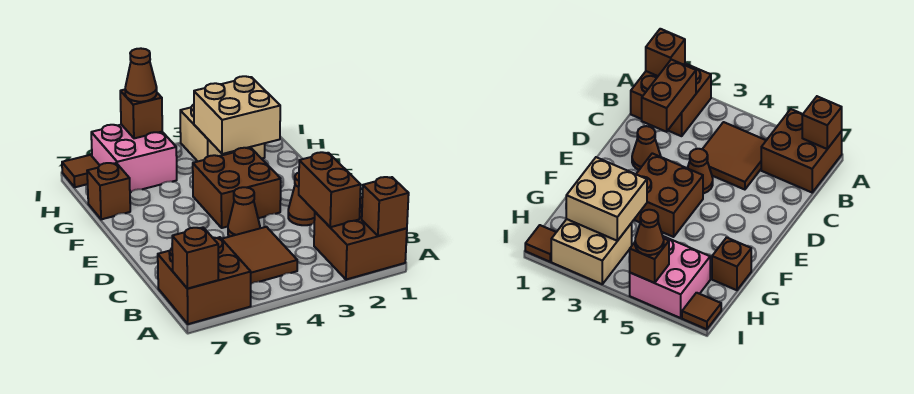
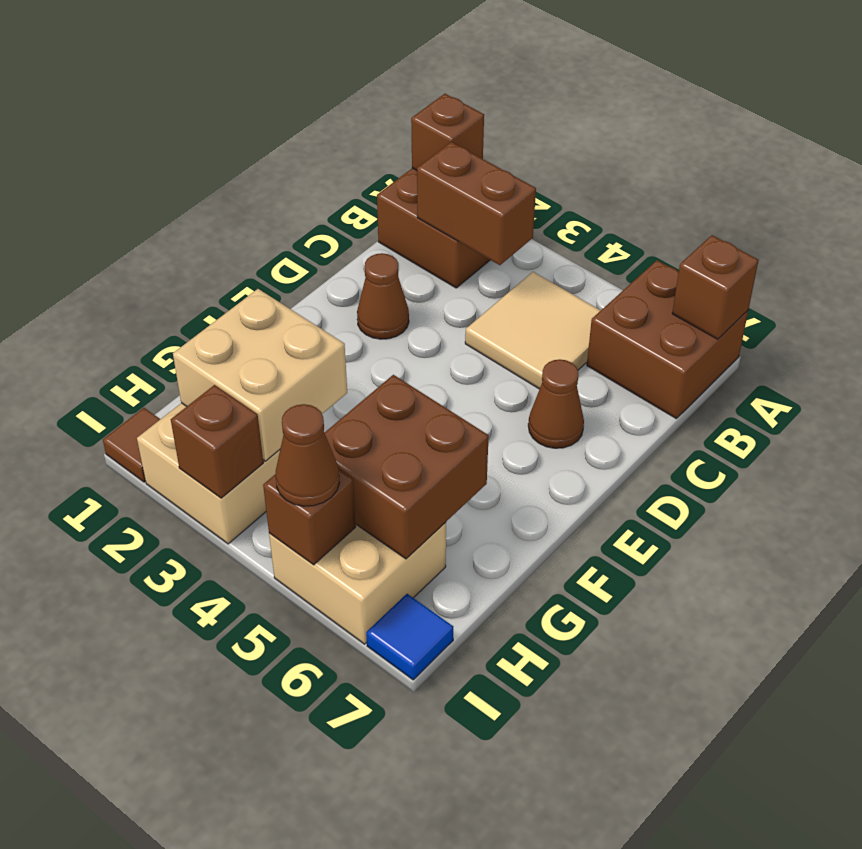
brown brick B2:C2 level 2 -> brown brick B2:B3 level 2
brown tile B4:C5 level 1 -> tan tile B4:C5 level 1
brown cone D4 level 1 -> brown cone D6 level 1
brown brick E3:F4 level 1 -> brown brick G5:H6 level 2
brown brick G7 level 1 -> brown brick I3 level 2
pink brick H5:I6 level 1 -> tan brick H5:I6 level 1
brown tile I7 level 1 -> blue tile I7 level 1

